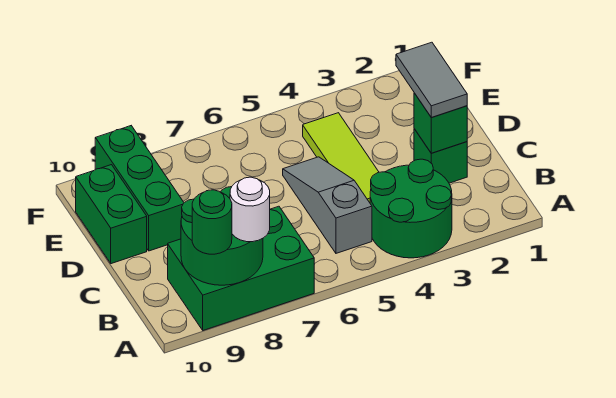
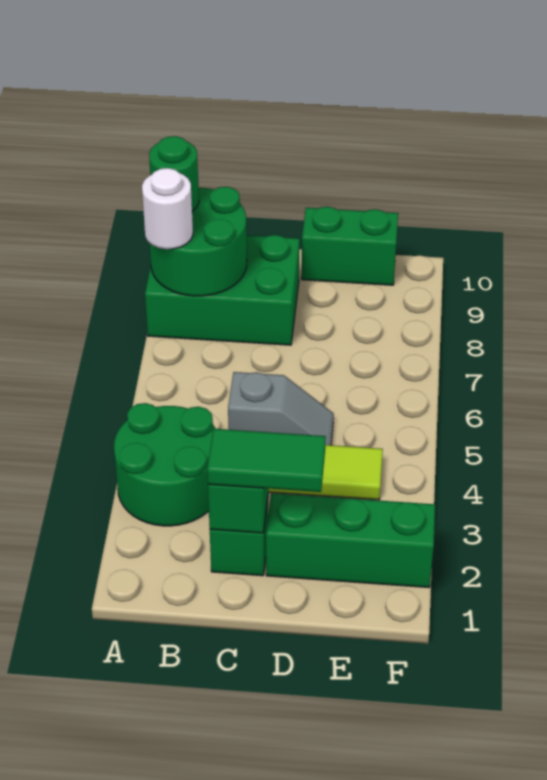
green brick A7:B9 level 1 -> green brick A8:C9 level 1
grey slope B5:D5 level 1 top B -> grey slope C5:D5 level 1 top C
grey tile C2:D2 level 3 -> green tile C2:D2 level 3
green brick D9:F9 level 1 -> green brick D2:F2 level 1

